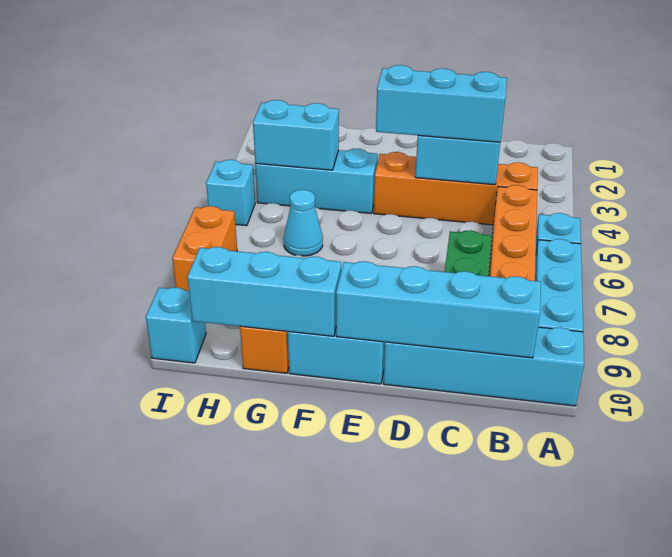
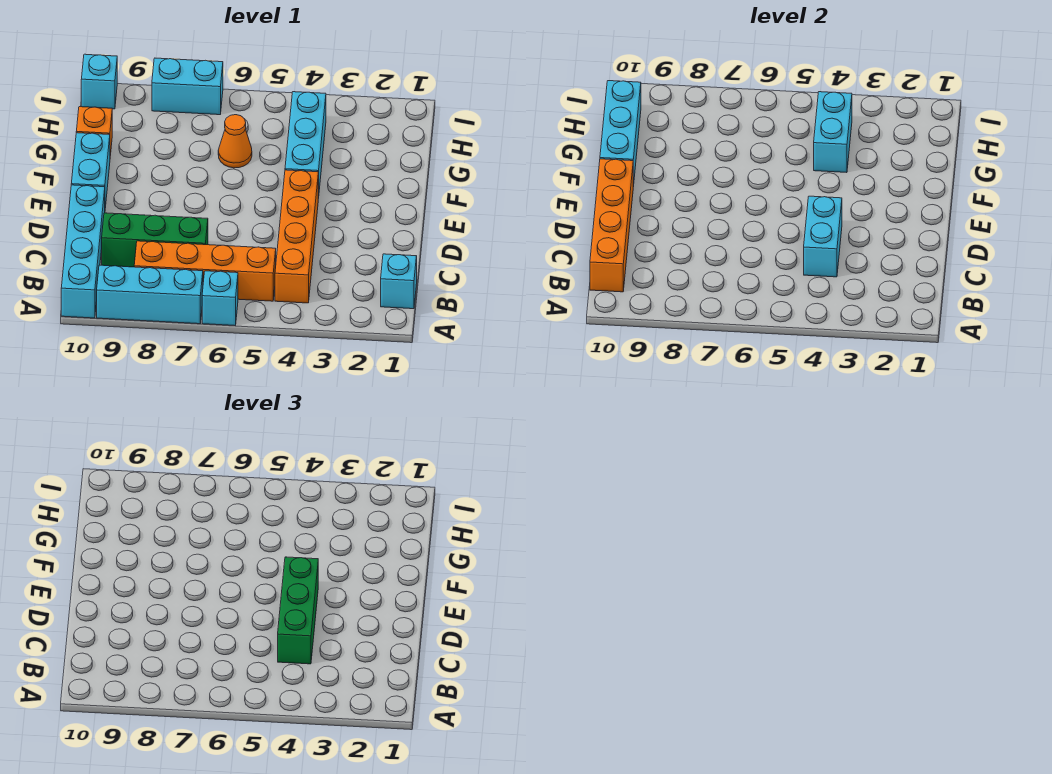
cyan brick B10:E10 level 2 -> orange brick B10:E10 level 2
cyan brick C4:E4 level 3 -> green brick C4:E4 level 3
cyan cone G6 level 1 -> orange cone G6 level 1
cyan brick I5 level 1 -> cyan brick B1 level 1
orange brick I7:I8 level 1 -> cyan brick I7:I8 level 1

